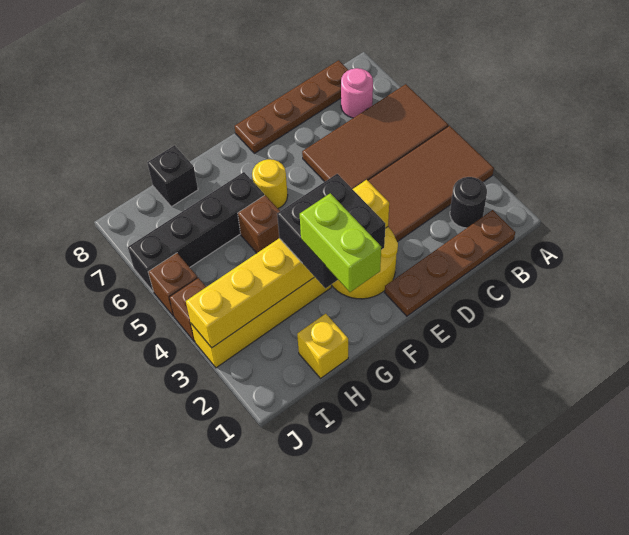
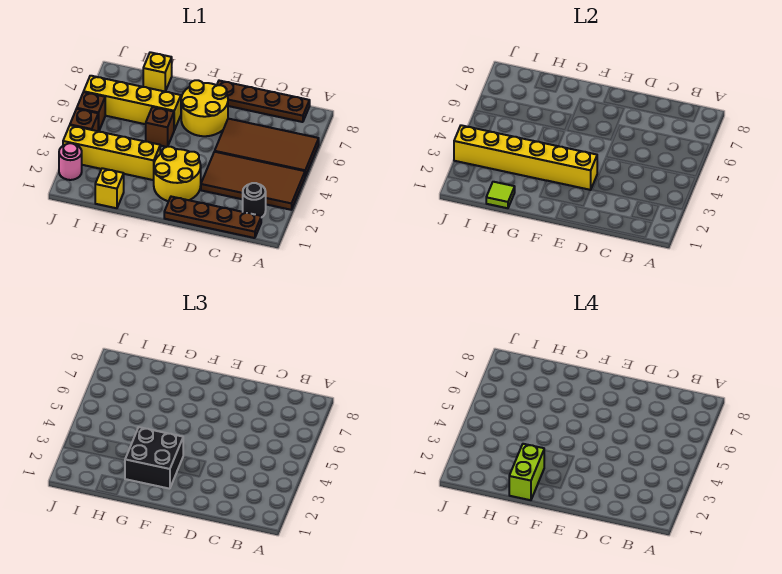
pink round brick B7 level 1 -> pink round brick J2 level 1
yellow round brick F6 level 1 -> yellow round brick E6:F7 level 1
black brick G6:J6 level 1 -> yellow brick G6:J6 level 1
none -> lime tile H1 level 2
black brick H8 level 1 -> yellow brick H8 level 1

